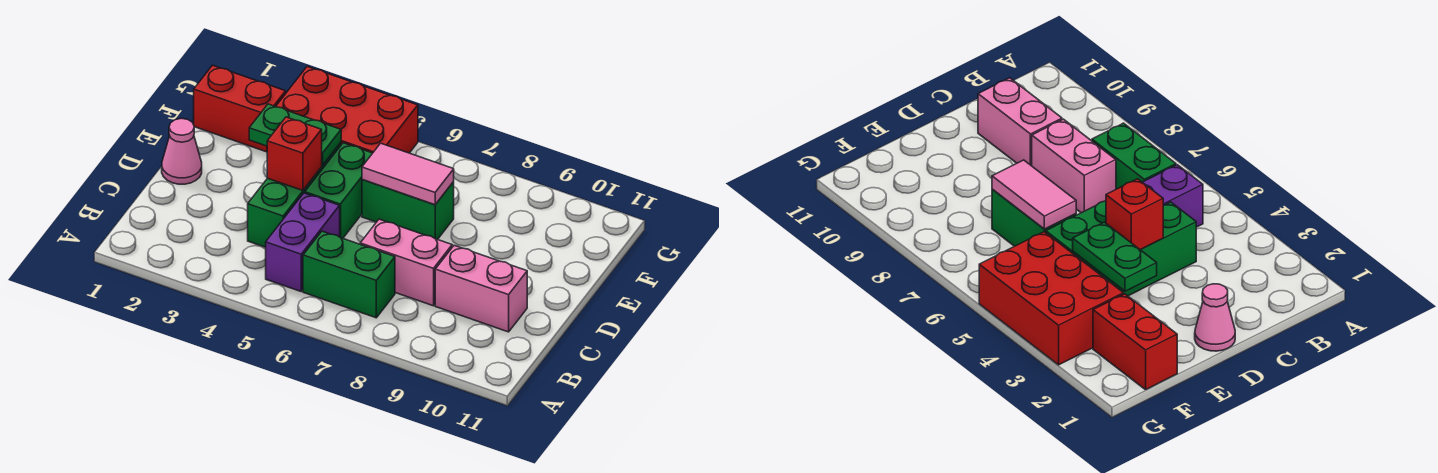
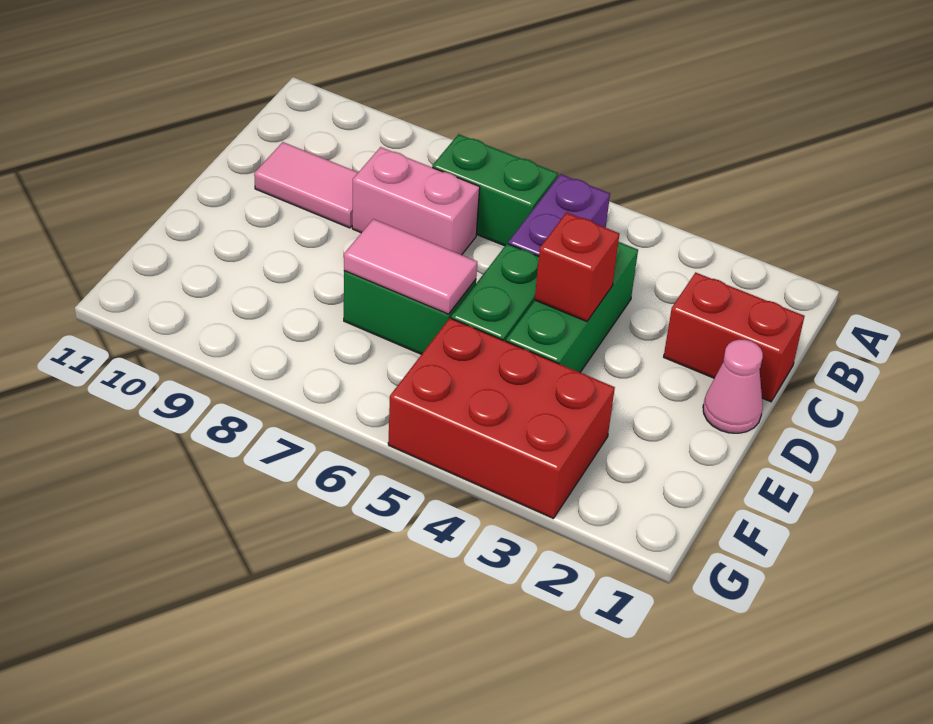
pink brick C9:C10 level 1 -> pink tile C9:C10 level 1
green plate E3:E4 level 2 -> none
red brick F1:F2 level 1 -> red brick C1:C2 level 1

